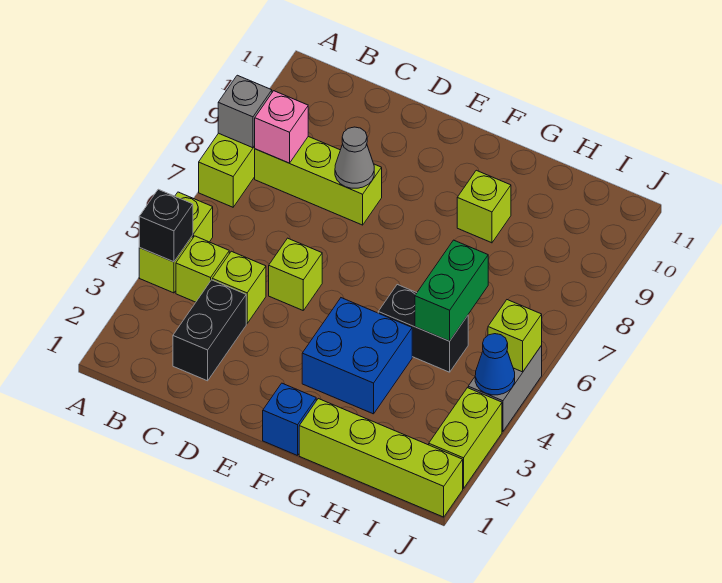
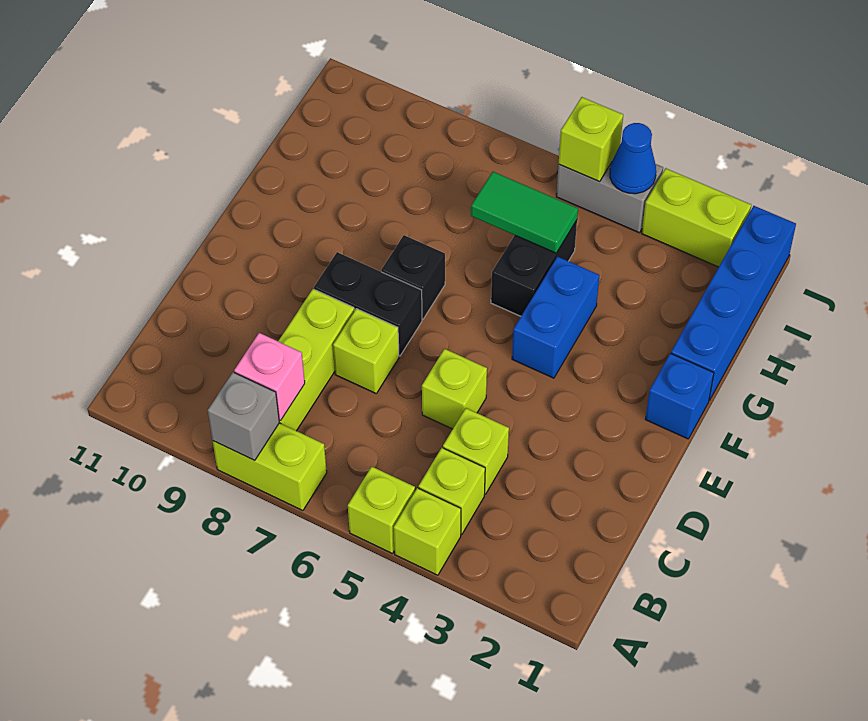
black brick A4 level 2 -> black brick F7 level 1
black brick C2:C3 level 1 -> black brick E7:E8 level 1
grey cone D8 level 2 -> none
blue brick F3:G4 level 1 -> blue brick F4:G4 level 1
lime brick G1:J1 level 1 -> blue brick G1:J1 level 1
lime brick G9 level 1 -> lime brick D7 level 1
green brick H5:H6 level 2 -> green tile H5:H6 level 2

